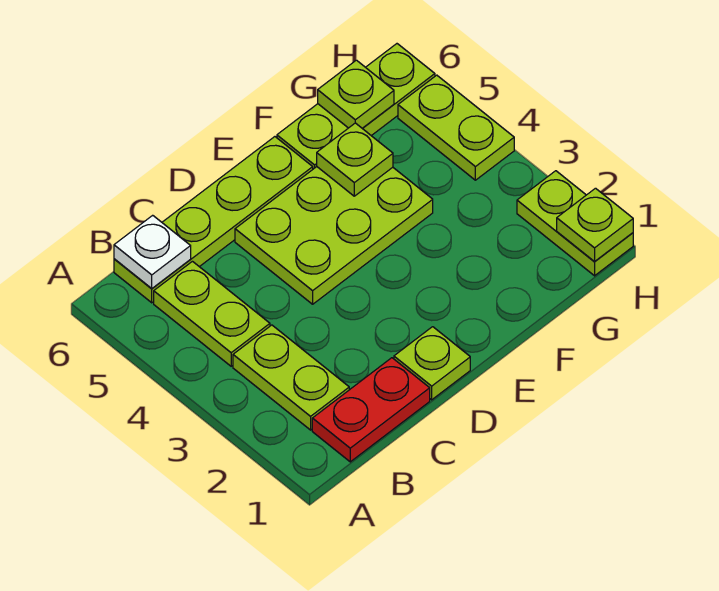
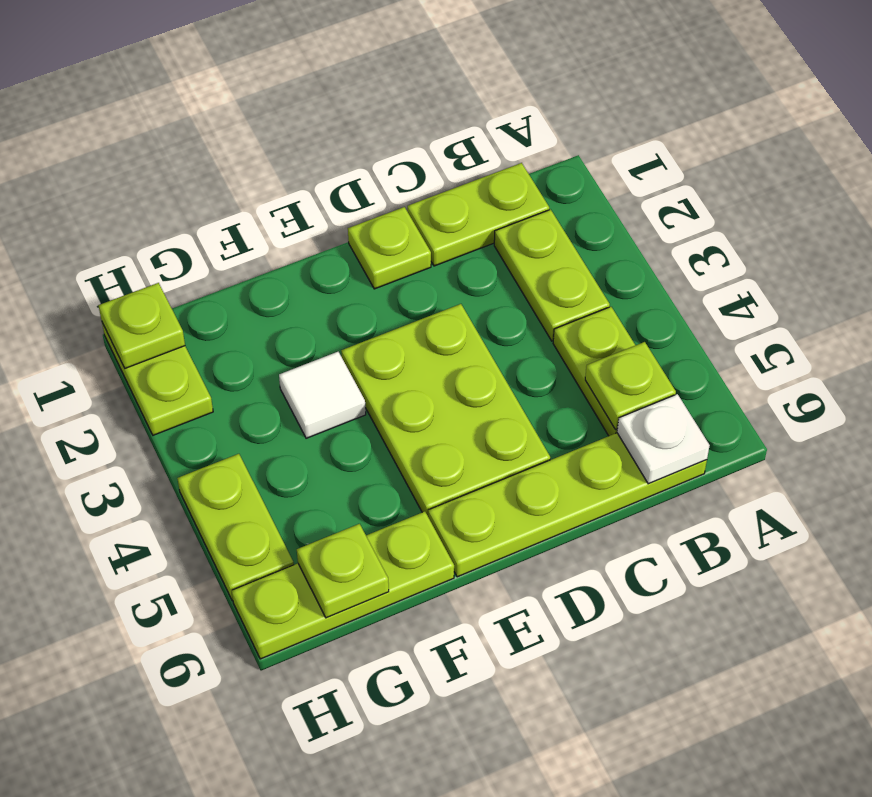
red plate B1:C1 level 1 -> lime plate B1:C1 level 1
lime plate D4:F5 level 1 -> lime plate D3:E5 level 1
none -> white tile F3 level 1
lime plate F5 level 2 -> lime plate B5 level 2

